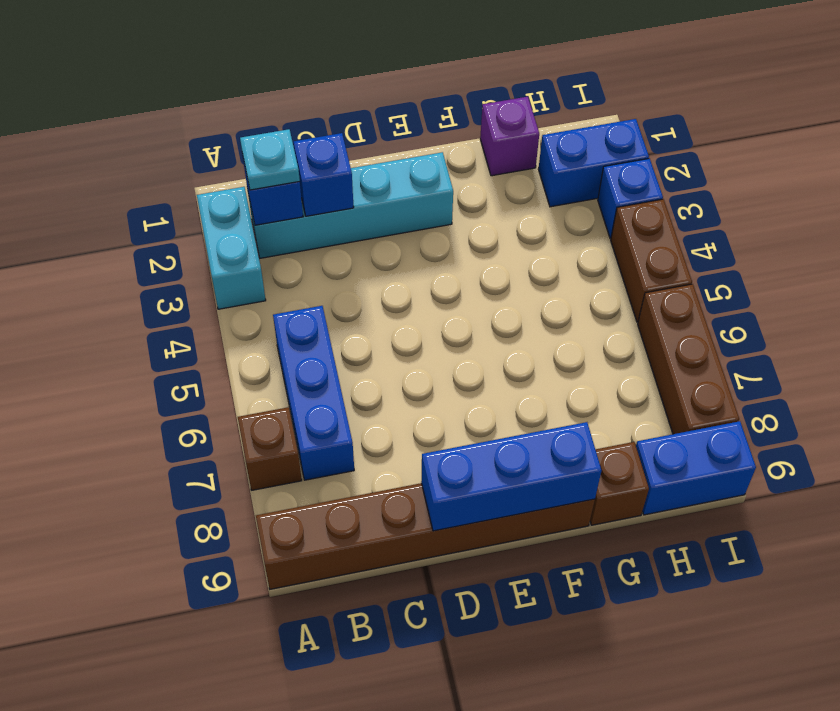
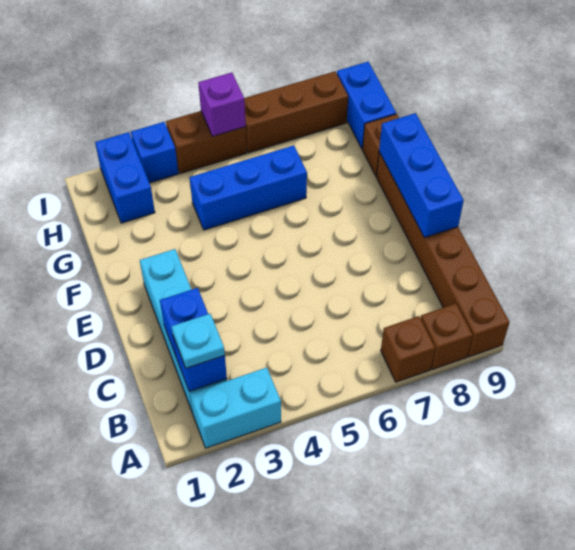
none -> brown brick A8 level 1
blue brick B5:B7 level 1 -> blue brick G4:G6 level 1
purple brick G1 level 1 -> purple brick I5 level 2

